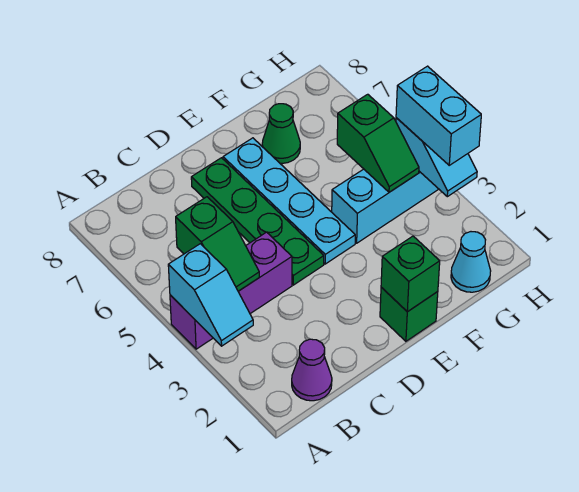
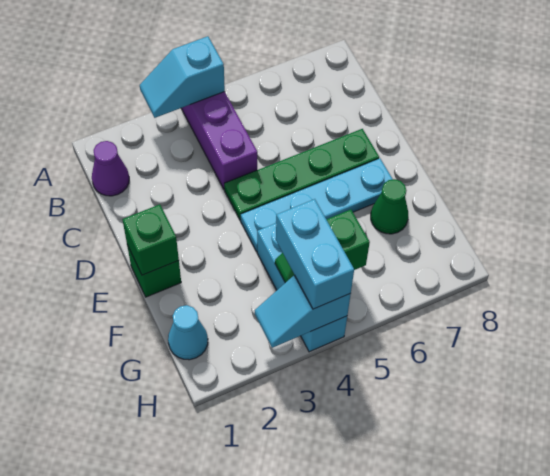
green slope B4:B5 level 2 top 5 -> none
cyan brick H3:H4 level 3 -> cyan brick G4:H4 level 3

